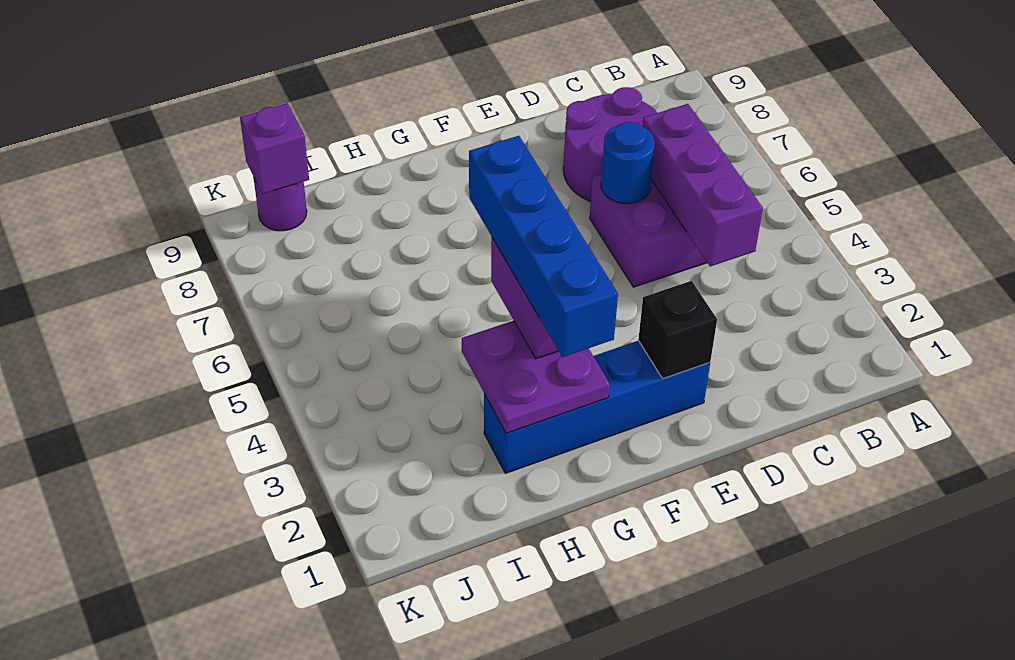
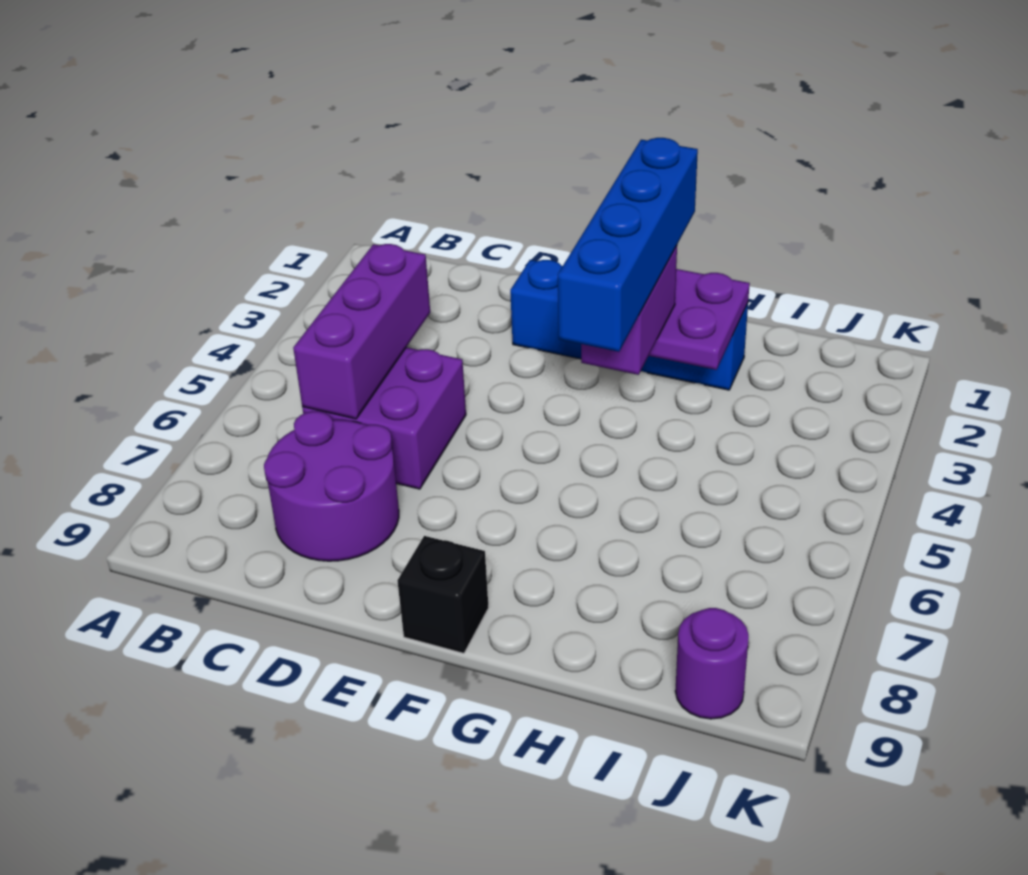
blue round brick D6 level 2 -> none
black brick E2 level 2 -> black brick F9 level 1
purple brick J9 level 2 -> none

